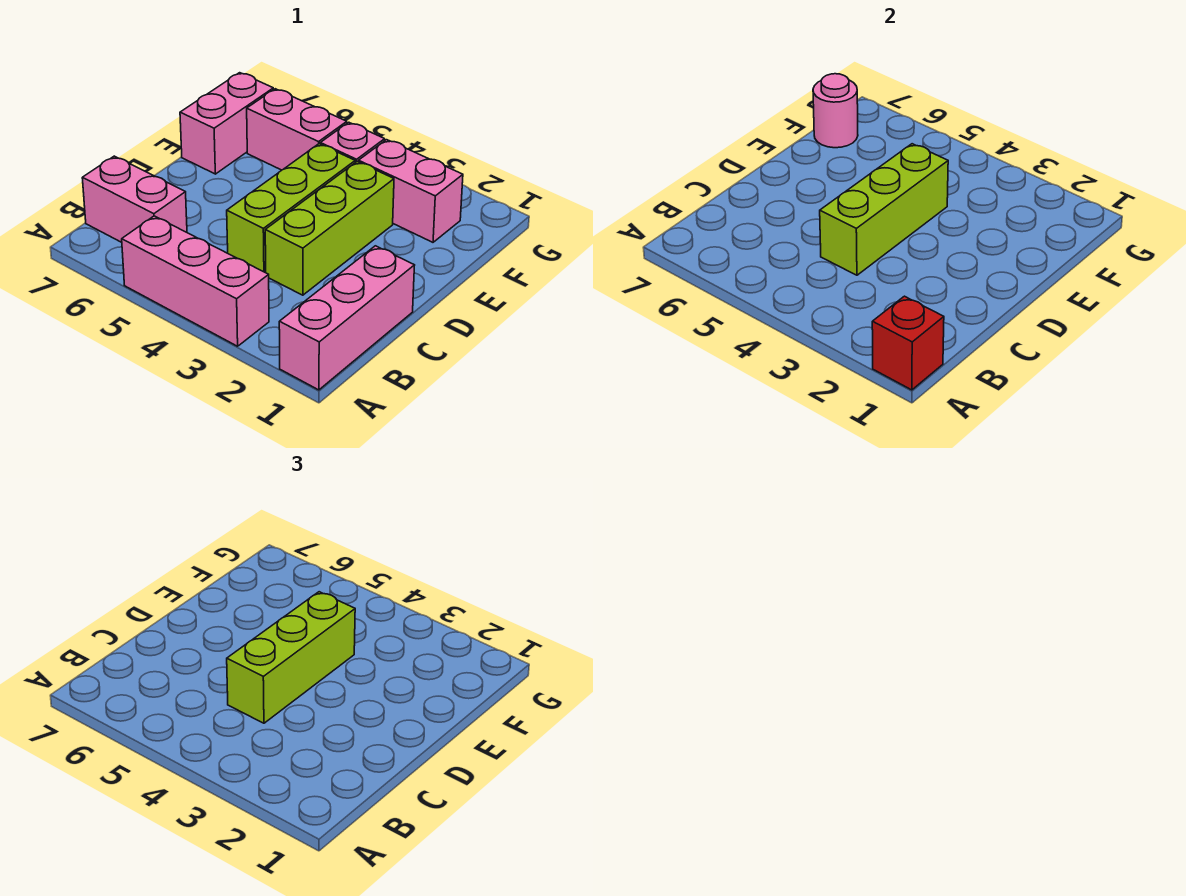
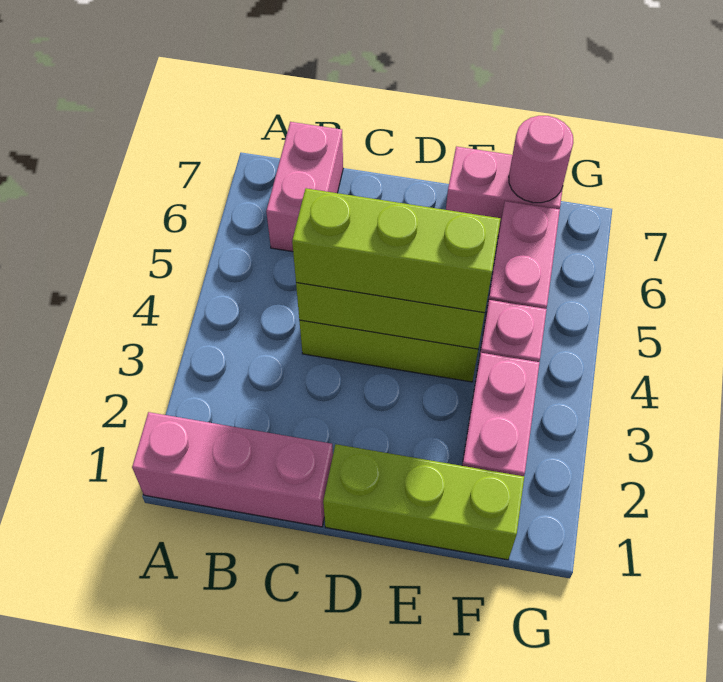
red brick A1 level 2 -> none
pink brick A3:A5 level 1 -> none
lime brick C3:E3 level 1 -> lime brick D1:F1 level 1

